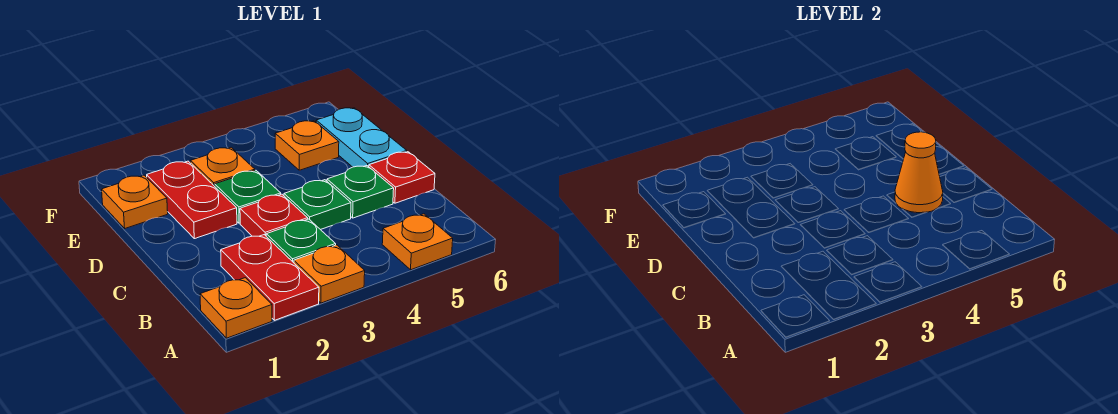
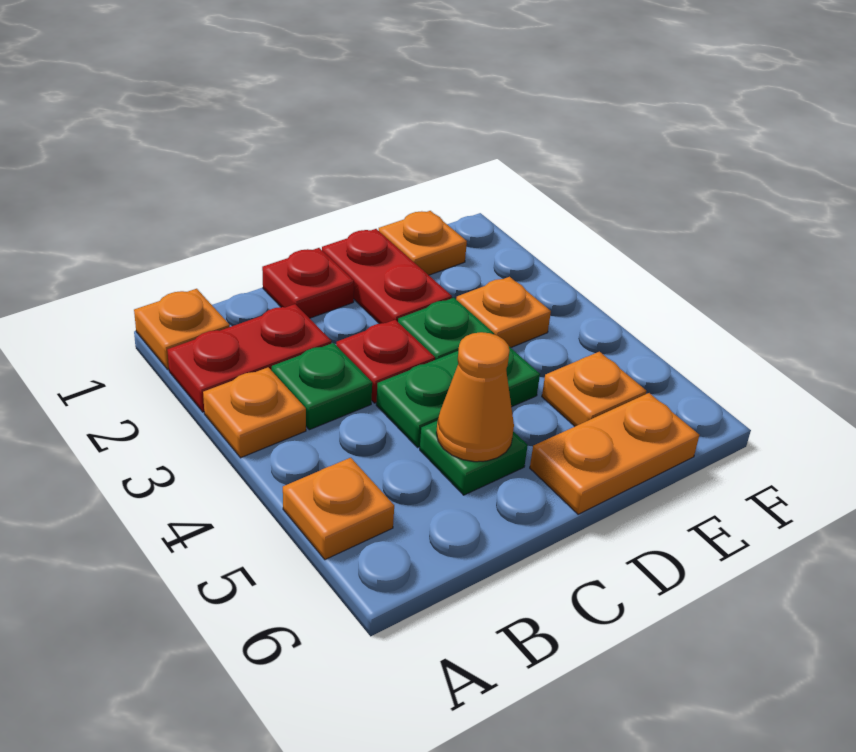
green plate C4 level 1 -> green plate C4:D4 level 1
red plate C6 level 1 -> red plate C1 level 1
red plate D2:E2 level 1 -> red plate D1:D2 level 1
cyan plate D6:E6 level 1 -> orange plate D6:E6 level 1

